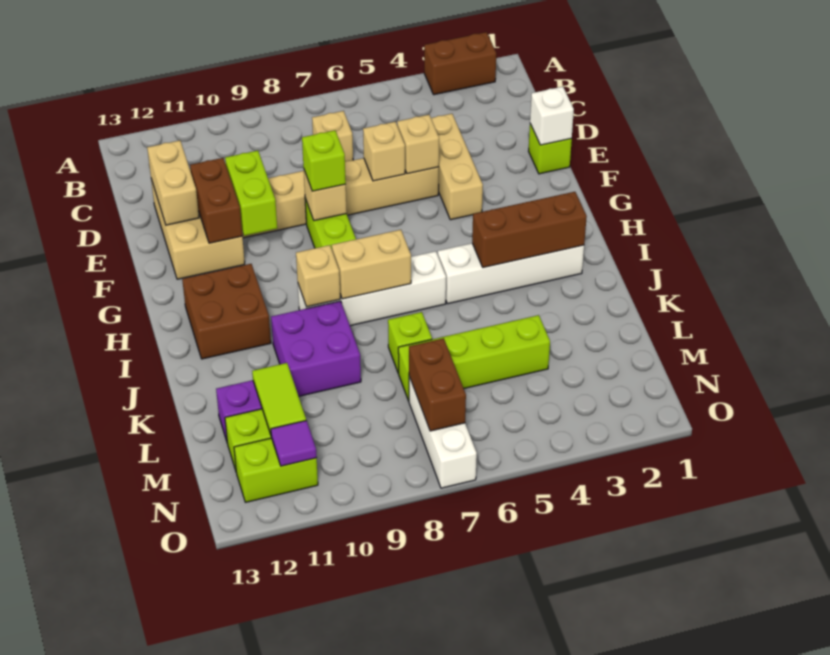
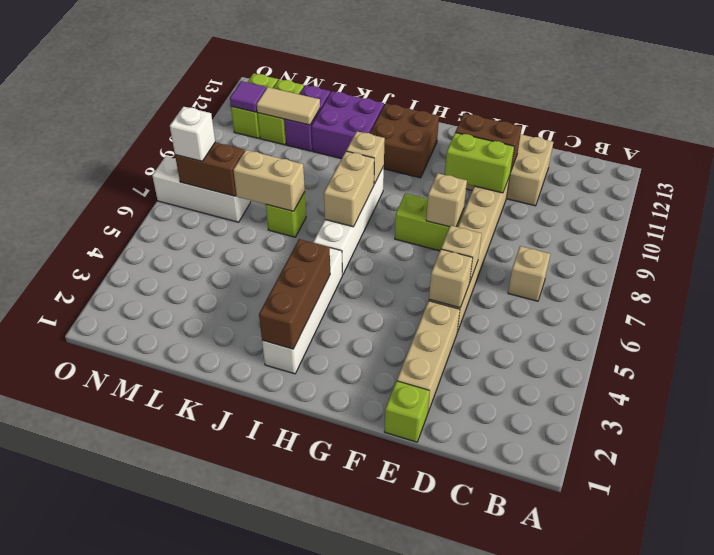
brown brick A2:A3 level 1 -> none
tan brick D4:F4 level 1 -> tan brick E2:E4 level 1
tan brick D12:E12 level 2 -> tan brick K7:L7 level 2
white brick E1 level 2 -> white brick N7 level 3
lime brick F8 level 3 -> none
purple brick J9:K10 level 1 -> purple brick J11:K12 level 1
lime brick L4:L7 level 1 -> none
lime tile L11:M11 level 2 -> tan tile L11:M11 level 2

